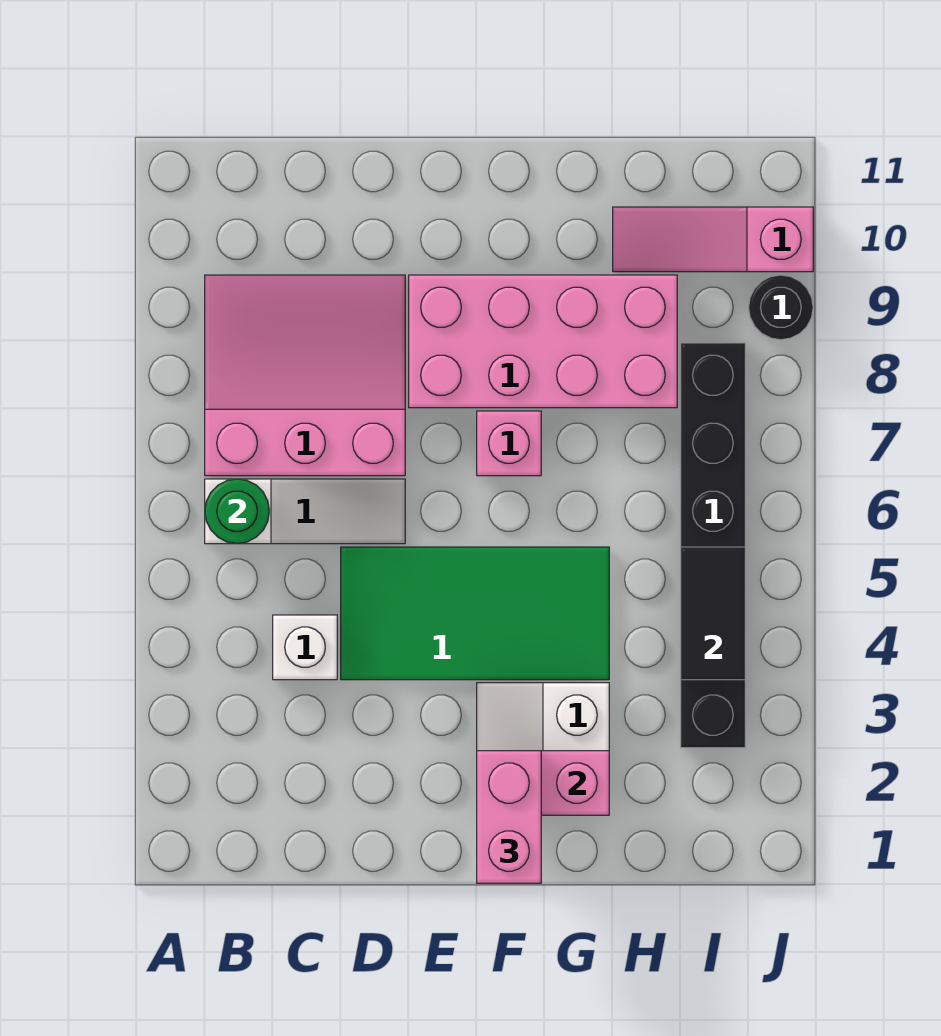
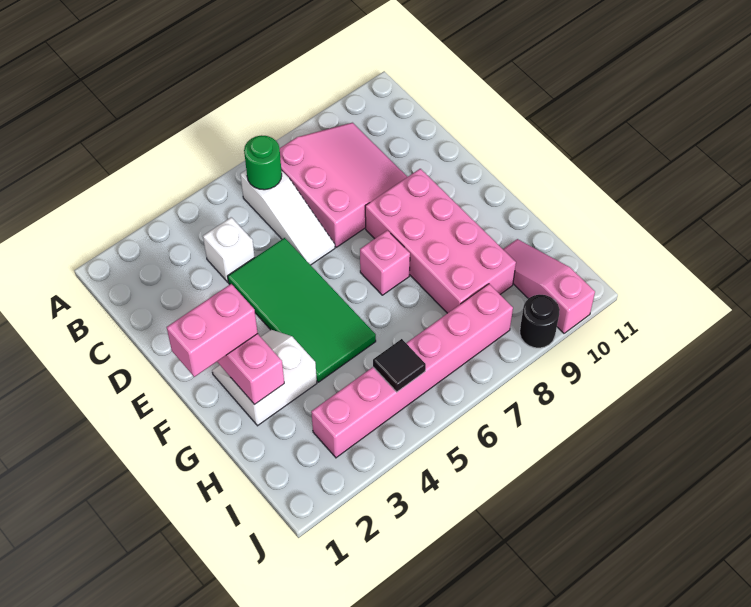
black brick I3:I8 level 1 -> pink brick I3:I8 level 1
black tile I4:I5 level 2 -> black tile I5 level 2

